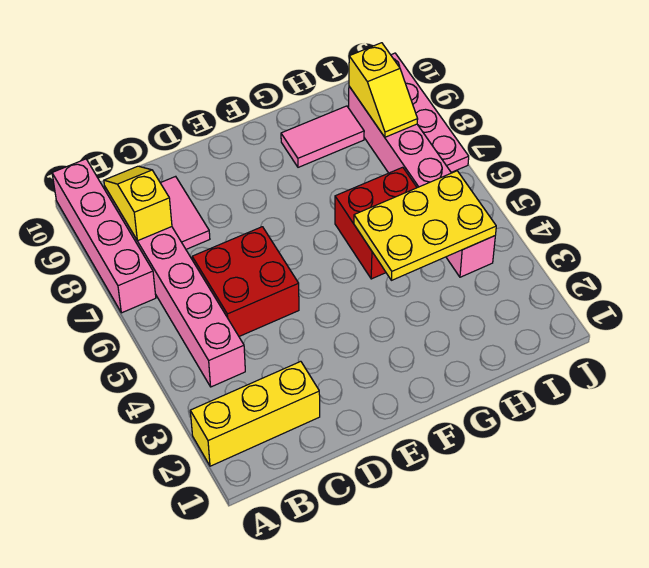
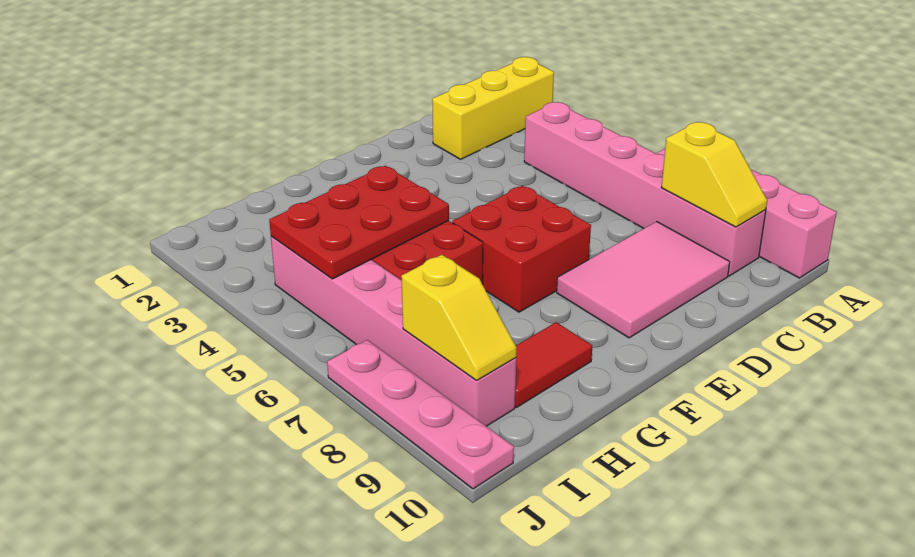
red brick C5:D6 level 1 -> red brick E6:F7 level 1
pink tile C8:C9 level 1 -> pink tile C8:E9 level 1
yellow plate G4:I5 level 2 -> red plate G4:I5 level 2
pink tile G9:H9 level 1 -> red tile G9:H9 level 1
yellow slope I8:I9 level 2 top 9 -> yellow slope I8:I9 level 2 top 8

